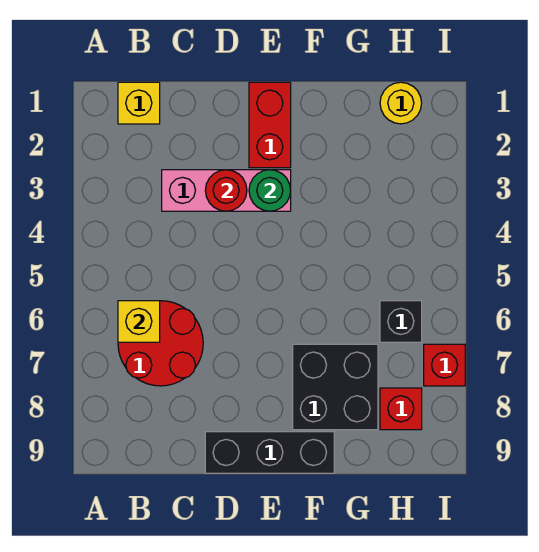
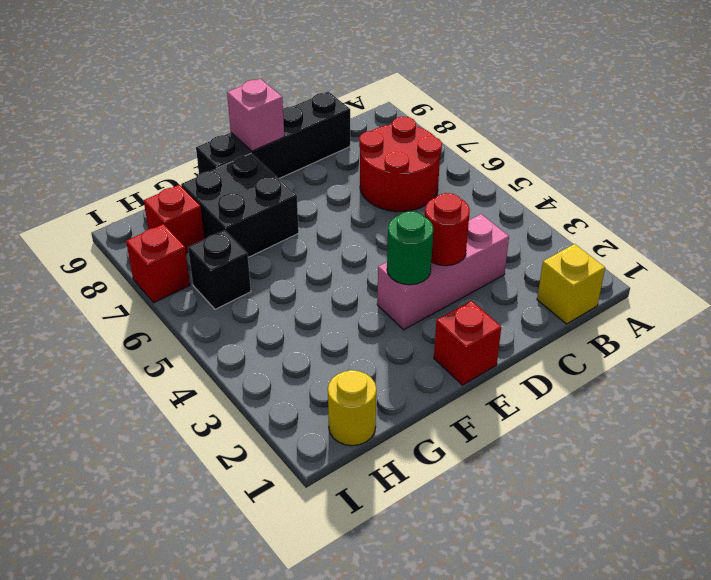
yellow brick B6 level 2 -> none
black brick D9:F9 level 1 -> black brick C9:F9 level 1
red brick E1:E2 level 1 -> red brick E1 level 1
none -> pink brick E9 level 2

